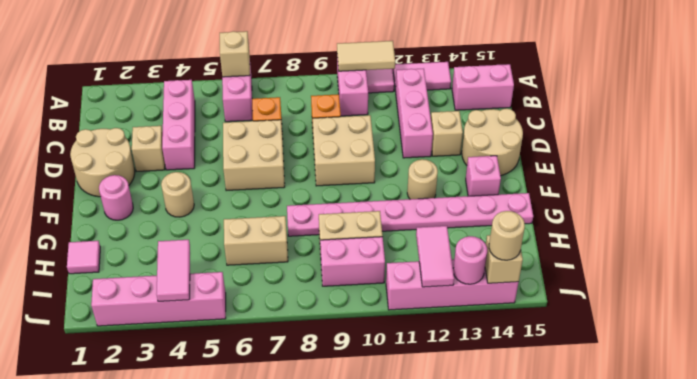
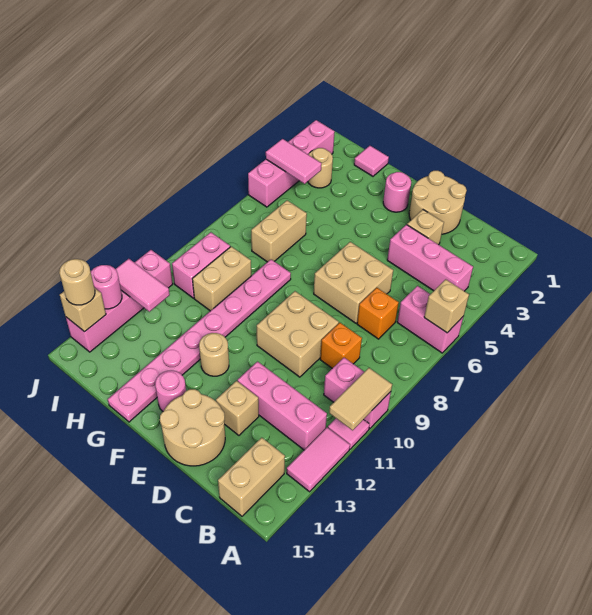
pink brick B14:B15 level 1 -> tan brick B14:B15 level 1
tan round brick F4 level 1 -> tan round brick I3 level 1
pink brick F14 level 1 -> pink round brick F14 level 1

